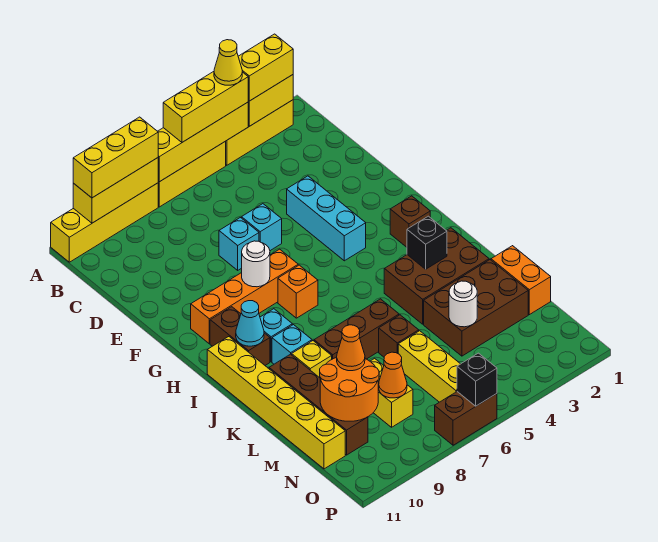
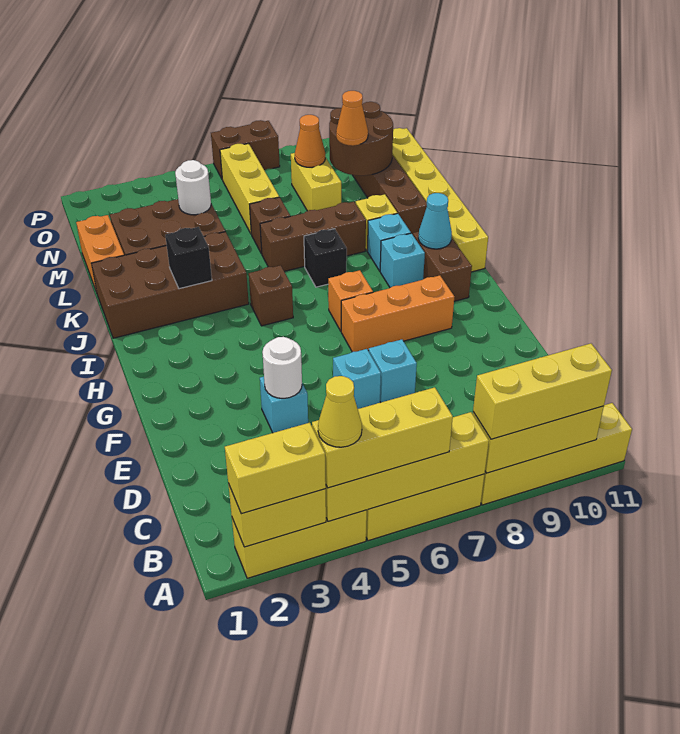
cyan brick E4:G4 level 1 -> cyan brick E4 level 1
orange brick G7:G10 level 1 -> orange brick G7:G9 level 1
white round brick G8 level 2 -> white round brick E4 level 2
brown brick H2 level 1 -> brown brick I5 level 1
brown brick J2:K4 level 1 -> brown brick J1:K4 level 1
orange round brick M9:N10 level 2 -> brown round brick M9:N10 level 2
black brick P6 level 2 -> black brick J7 level 1

